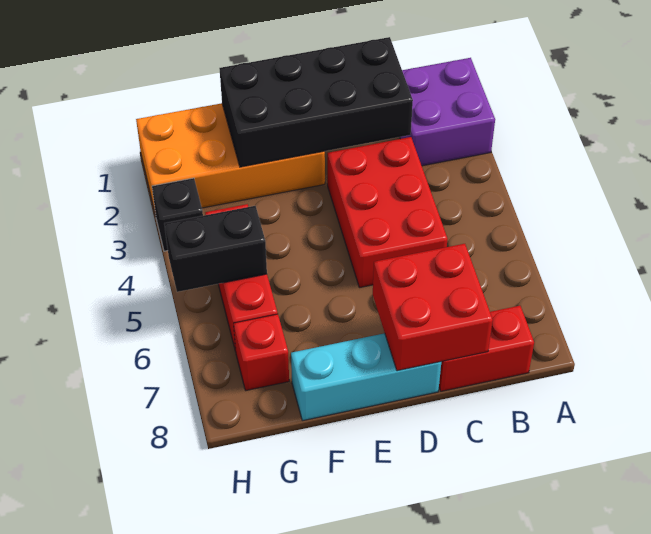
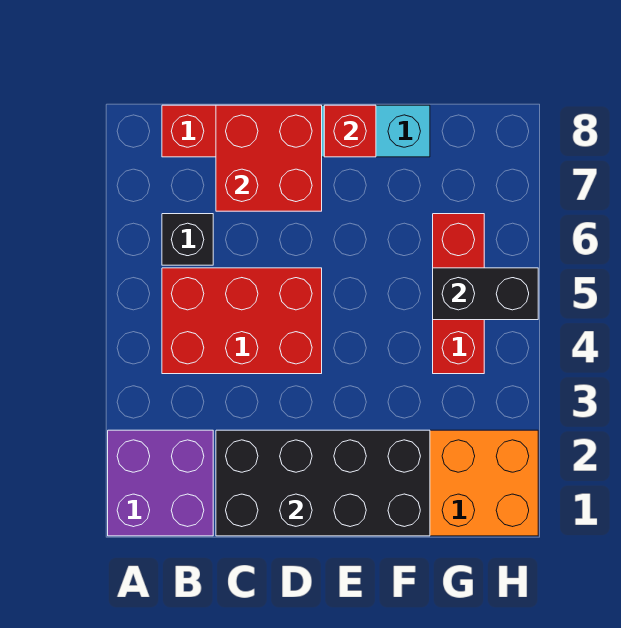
red brick C3:D5 level 1 -> red brick B4:D5 level 1
red brick G7 level 1 -> red brick E8 level 2
black brick H3 level 1 -> black brick B6 level 1

